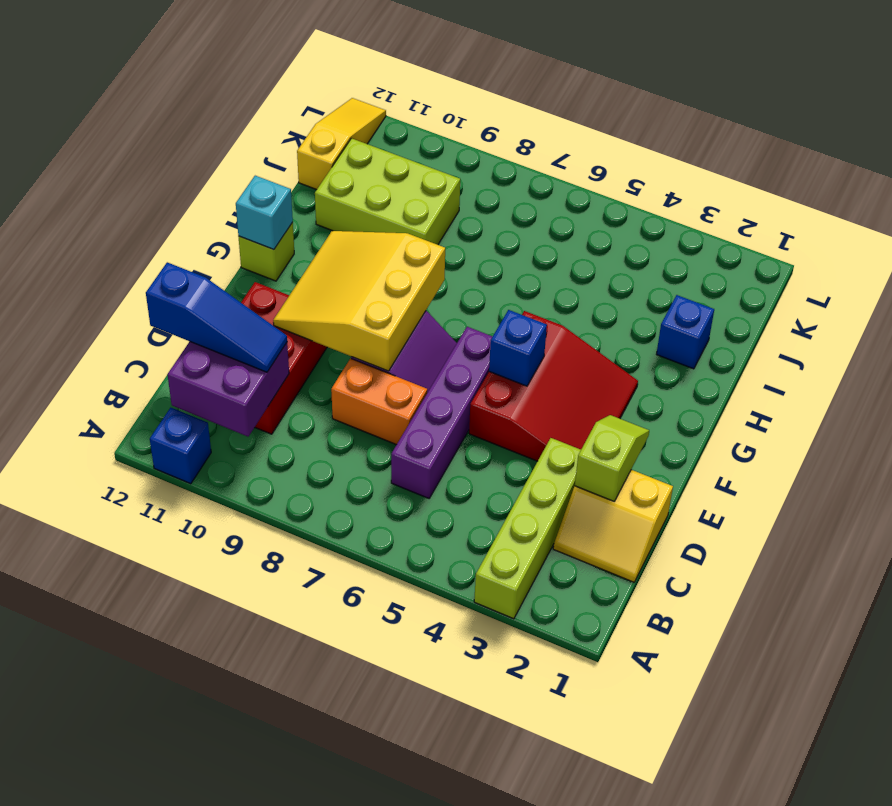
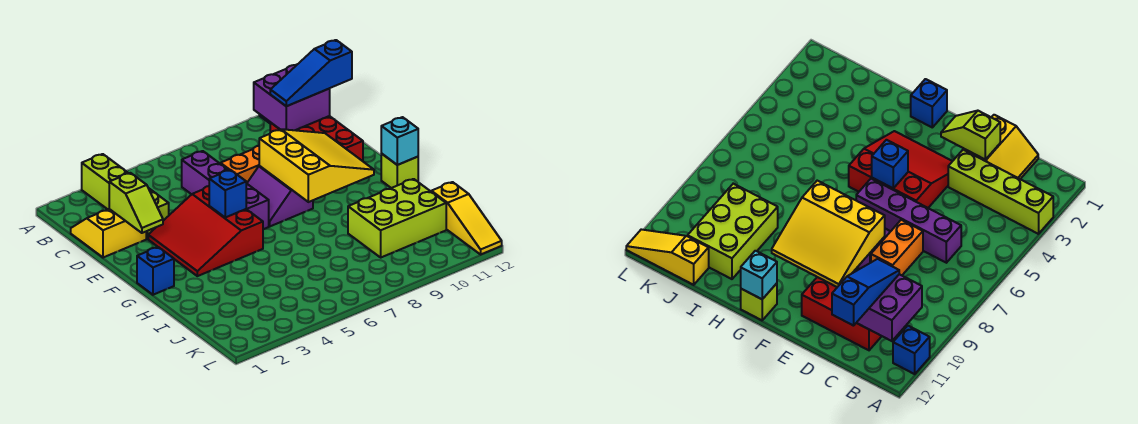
blue brick I2 level 1 -> blue brick G1 level 1

